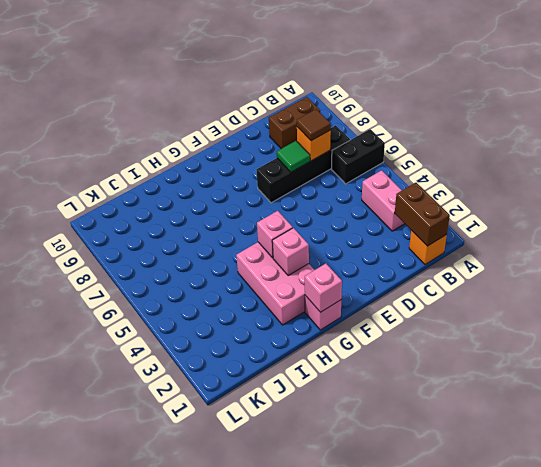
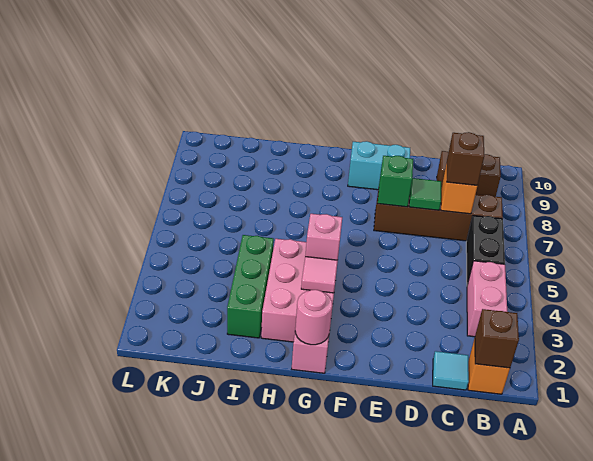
black brick A6:B6 level 1 -> black brick B5:B6 level 1
brown brick B1:B2 level 2 -> brown brick B1 level 2
black brick B7:E7 level 1 -> brown brick B7:E7 level 1
none -> cyan tile C1 level 1
brown tile C7 level 3 -> brown brick C7 level 3
none -> green brick E7 level 2
none -> cyan brick E9:F9 level 1
pink brick G1 level 2 -> pink round brick G1 level 2
pink brick G3 level 2 -> pink tile G3 level 2
none -> green brick I2:I4 level 1

